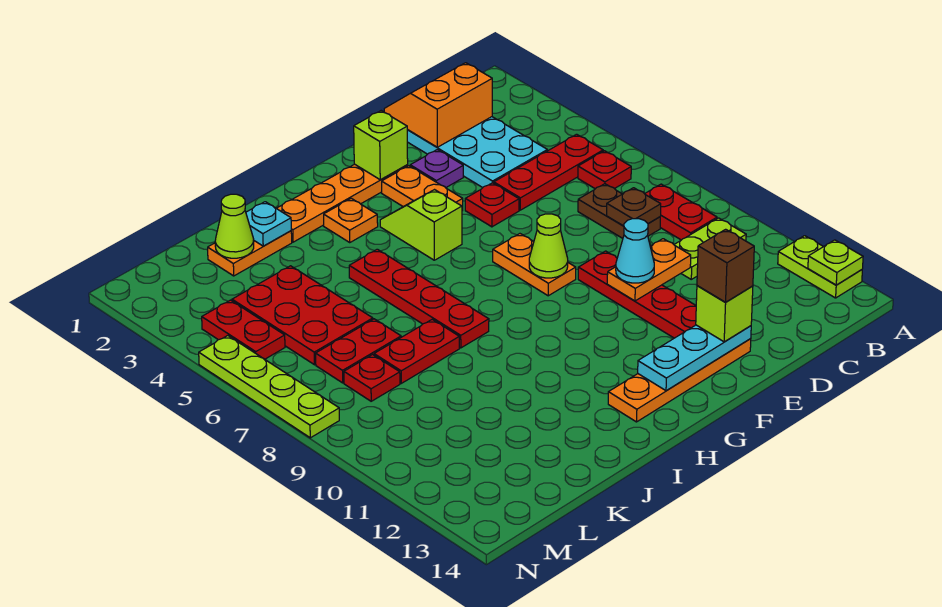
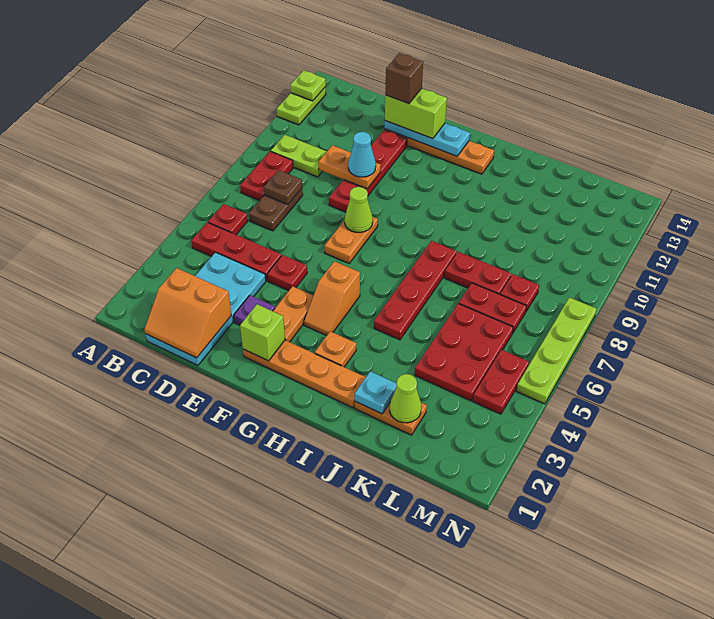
lime brick E13 level 3 -> lime brick E13:F13 level 3
lime slope G4:G5 level 1 top 5 -> orange slope G4:G5 level 1 top 5

